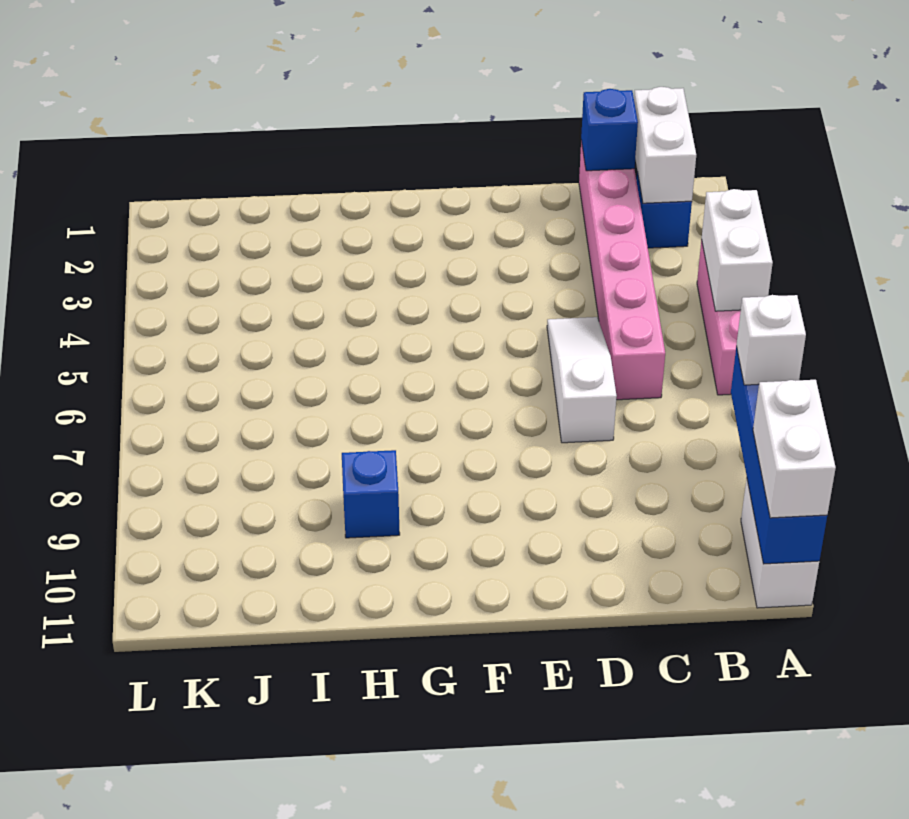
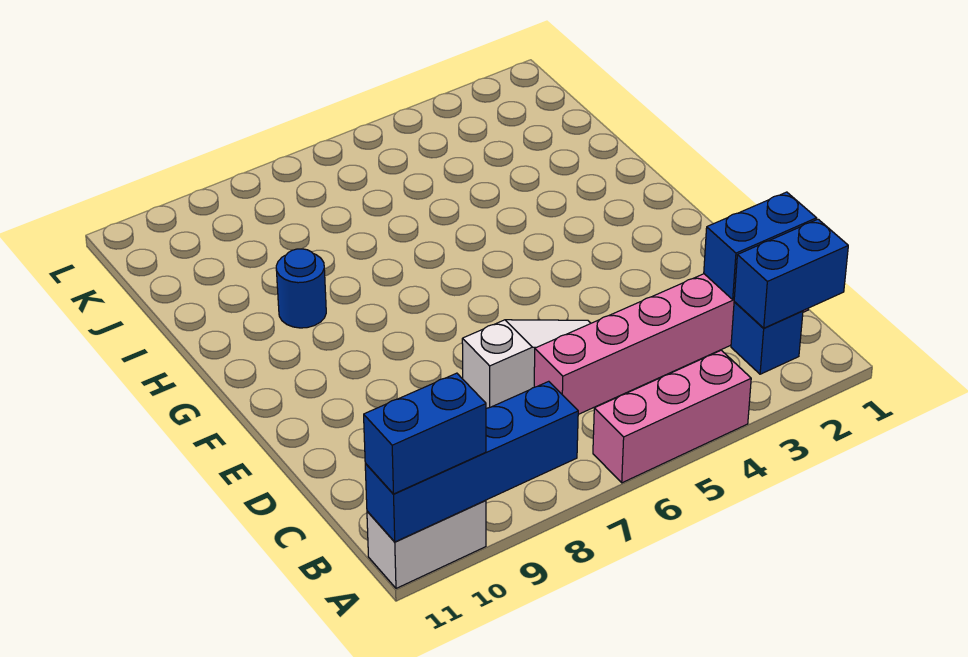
white brick A4:A5 level 2 -> none
white brick A8 level 3 -> none
white brick A10:A11 level 3 -> blue brick A10:A11 level 3
white brick B1:B2 level 2 -> blue brick B1:B2 level 2
blue brick C1 level 2 -> blue brick C1:C2 level 2
blue brick H9 level 1 -> blue round brick H9 level 1

